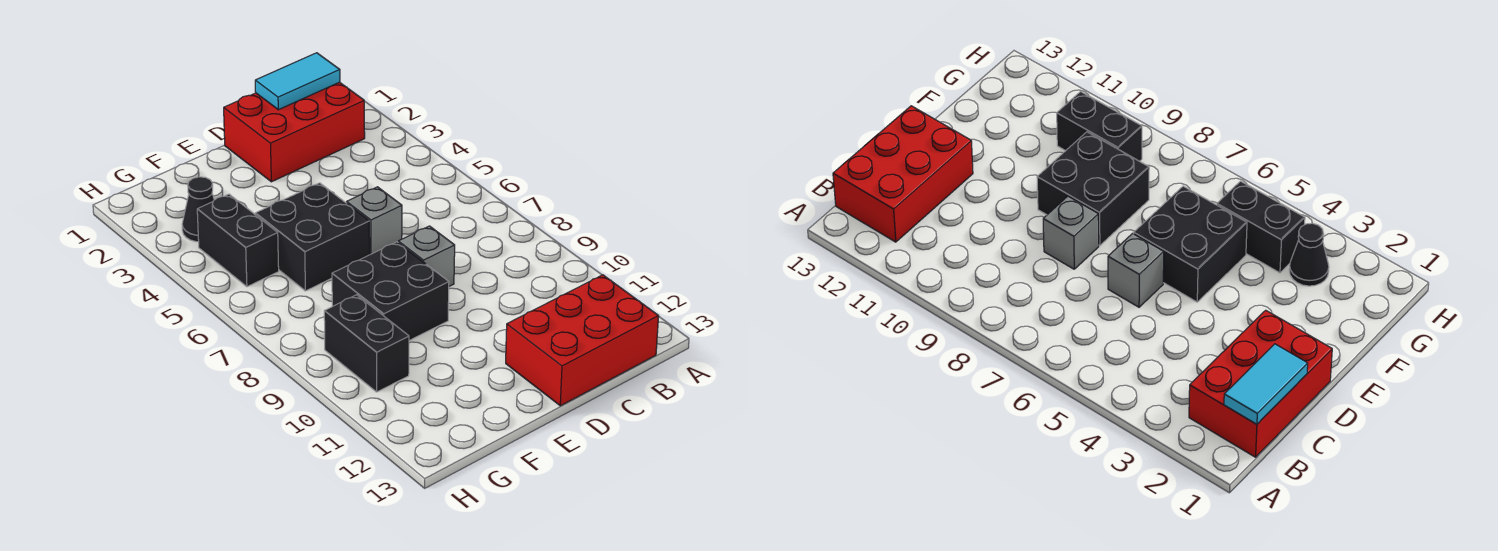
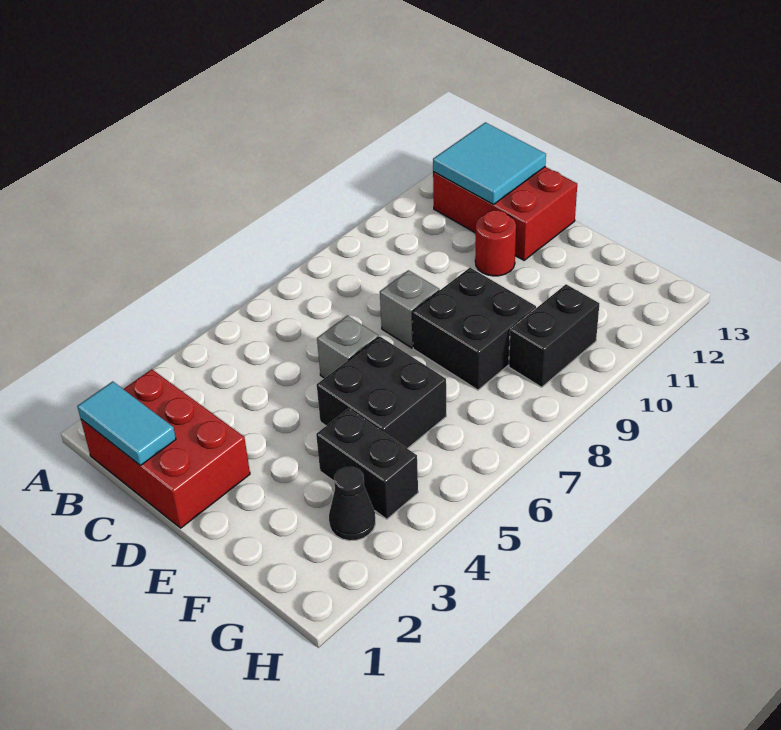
none -> cyan tile B12:C13 level 2
none -> red round brick D11 level 1
black brick G4:G5 level 1 -> black brick F4:G4 level 1

